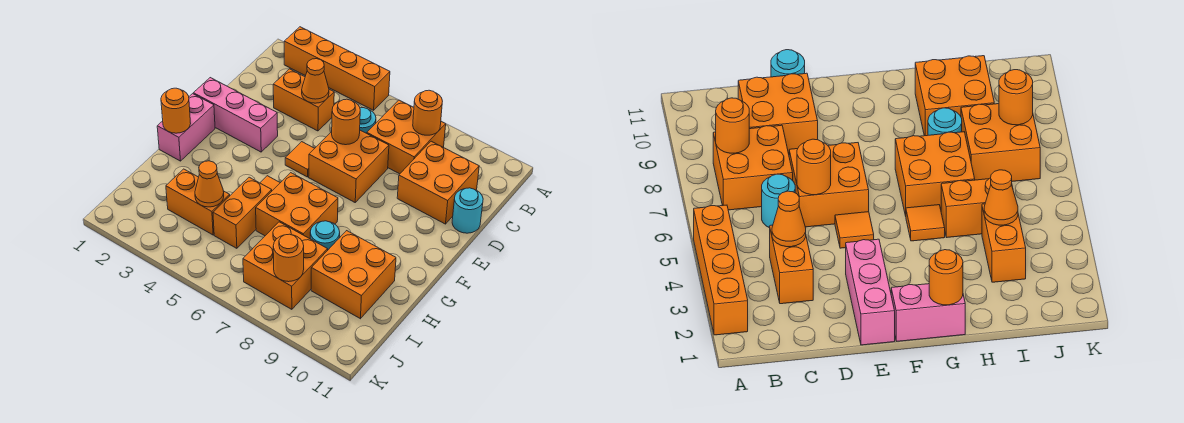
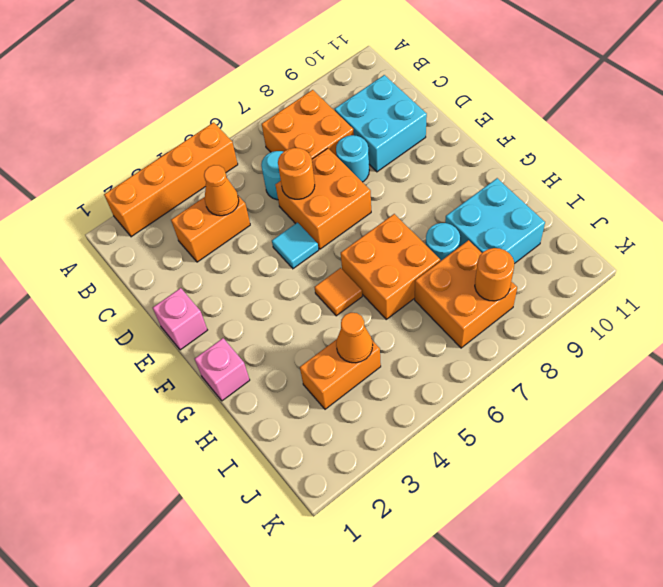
orange round brick B8 level 2 -> none
orange brick C9:D10 level 1 -> cyan brick C9:D10 level 1
cyan round brick D11 level 1 -> cyan round brick D8 level 1
pink brick E1:E3 level 1 -> pink brick E1 level 1
orange tile E5 level 1 -> cyan tile E5 level 1
pink brick F1:G1 level 1 -> pink brick G1 level 1
orange round brick G1 level 2 -> none
orange brick H5:I5 level 1 -> none
orange brick H9:I10 level 1 -> cyan brick H9:I10 level 1

